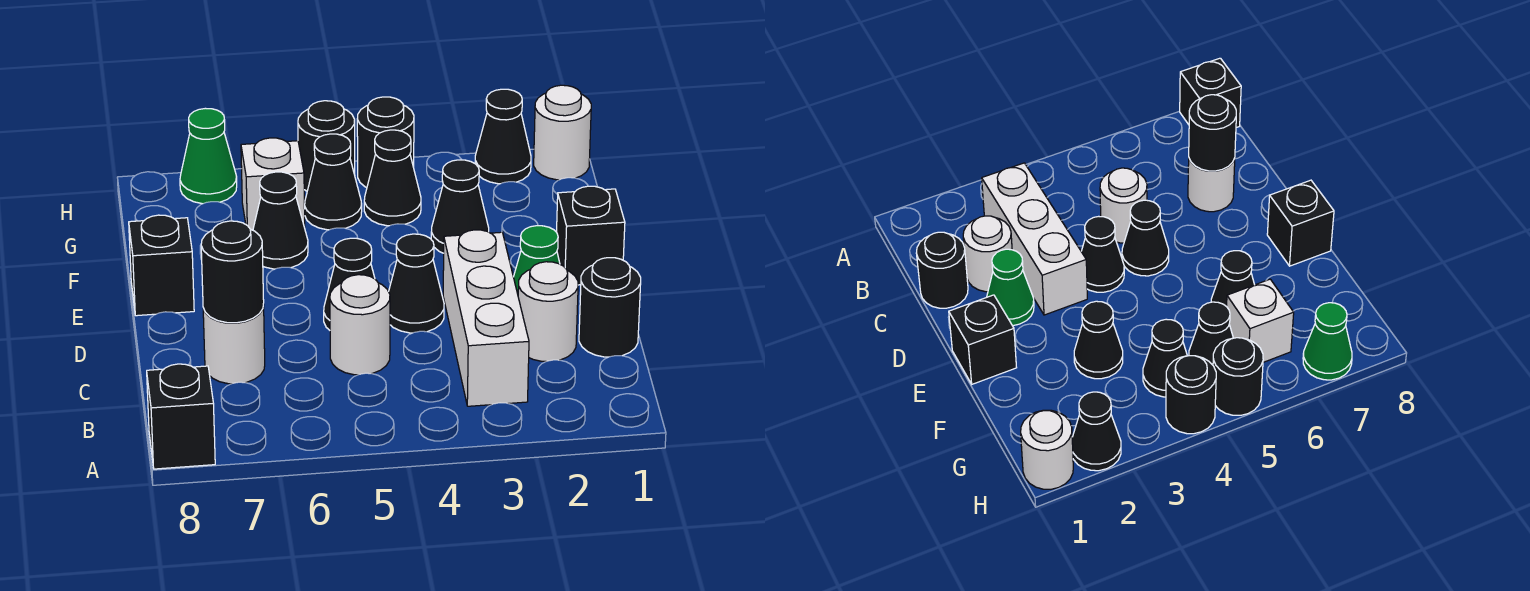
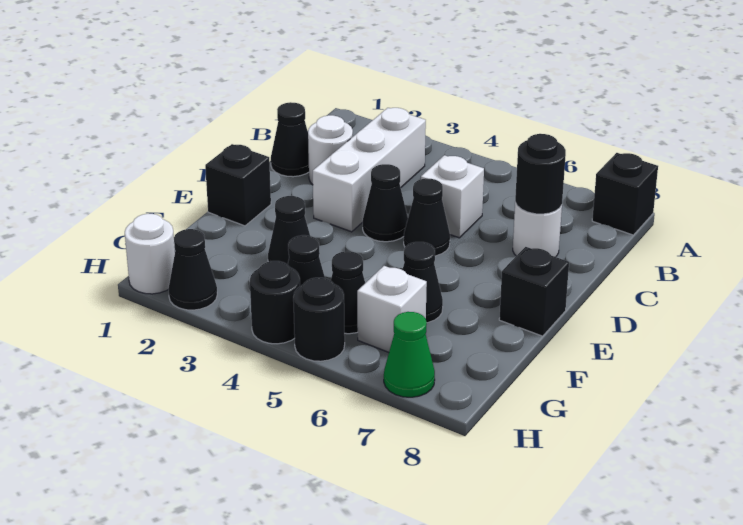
black round brick C1 level 1 -> black cone C1 level 1
white round brick C5 level 1 -> white brick C5 level 1
green cone D2 level 1 -> none

